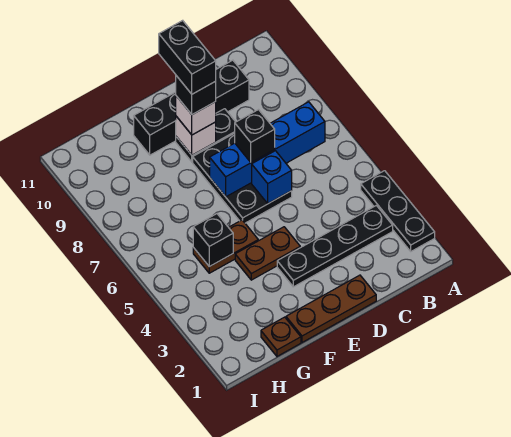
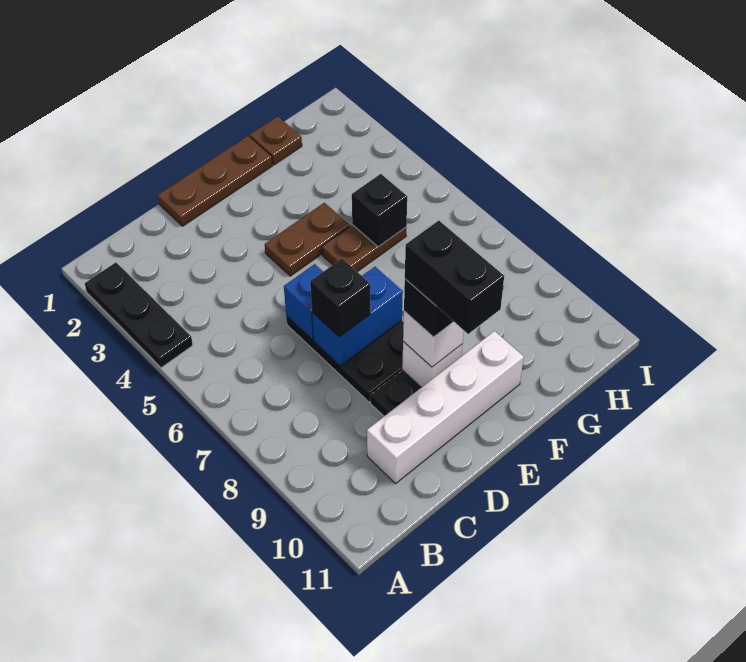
black plate B3:E3 level 1 -> none
blue brick B7:E7 level 2 -> blue brick D7:E7 level 2
black brick C10:F10 level 1 -> white brick C10:F10 level 1

